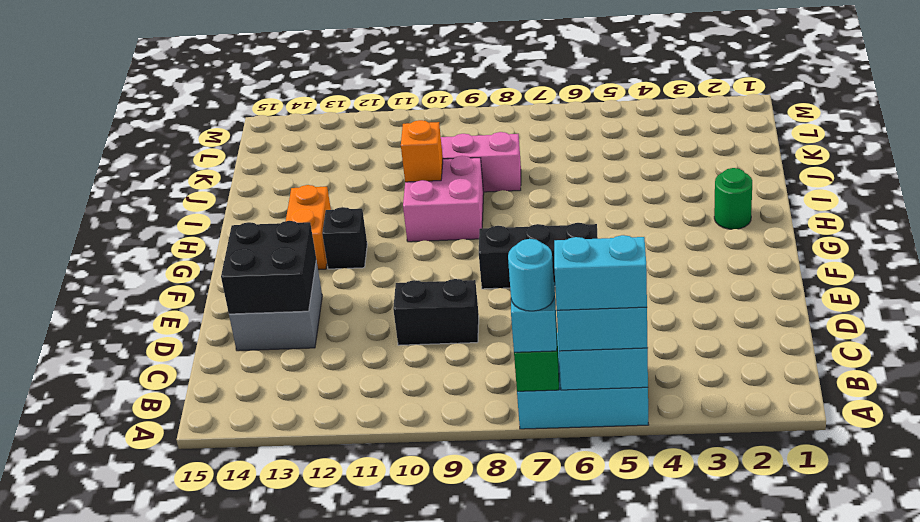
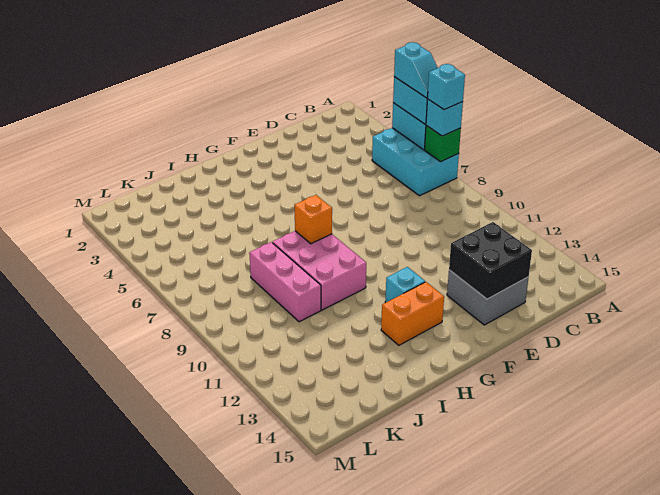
cyan brick A5:A6 level 4 -> cyan slope A5:A6 level 4 top 5
cyan round brick A7 level 4 -> cyan brick A7 level 4
black brick D9:D10 level 1 -> none
black brick F6:F8 level 1 -> none
black brick G12 level 1 -> cyan brick G12 level 1
green round brick H2 level 1 -> none
pink brick H9:I10 level 1 -> pink brick H8:I10 level 1
orange brick I10 level 2 -> orange brick H8 level 2

